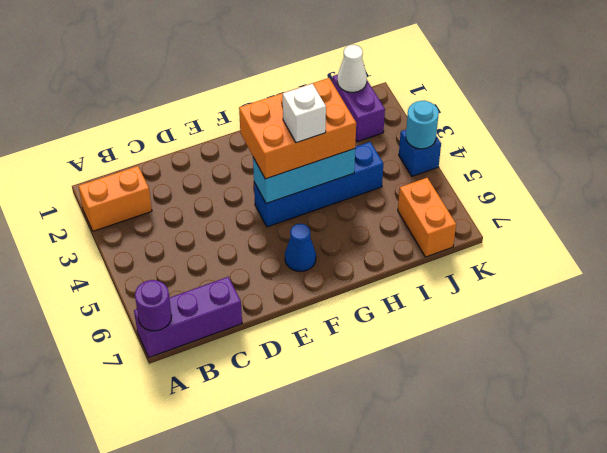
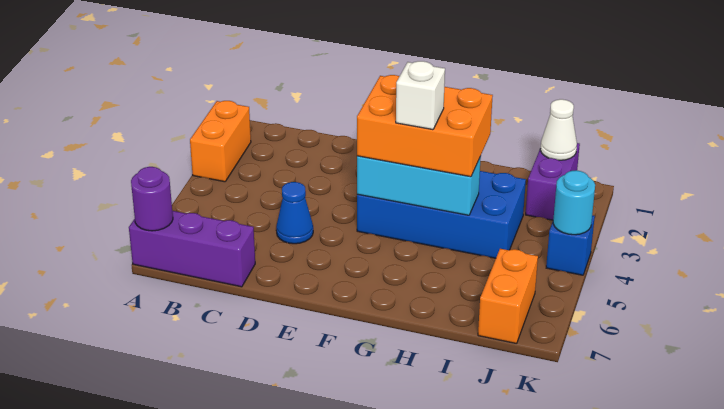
orange brick A2:B2 level 1 -> orange brick A2:A3 level 1
blue brick F4:I4 level 1 -> blue brick F3:I4 level 1
blue cone F6 level 1 -> blue cone D5 level 1

